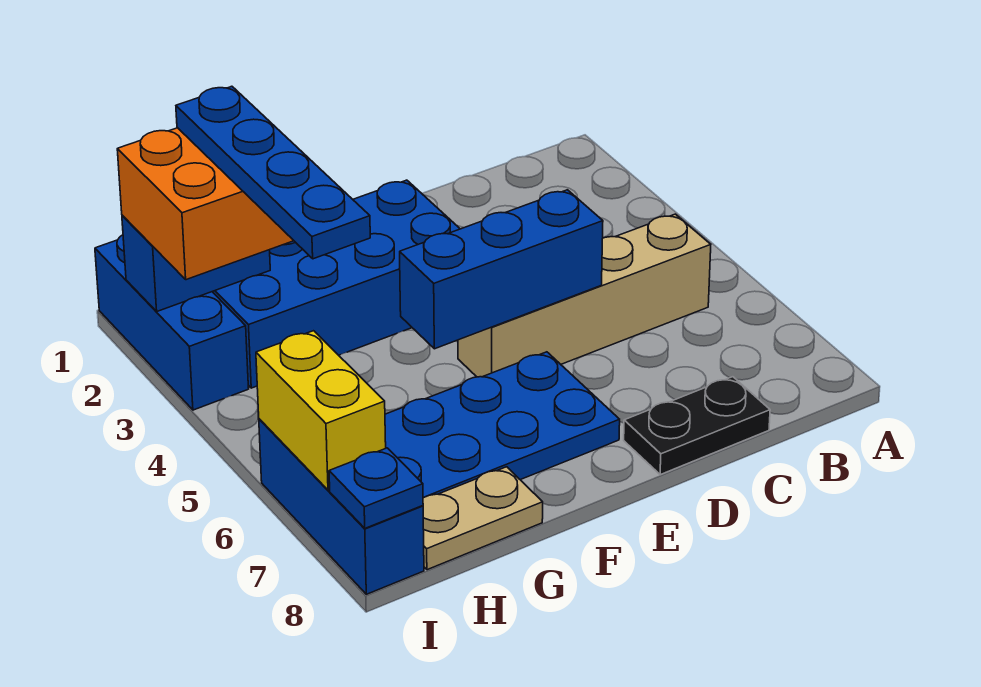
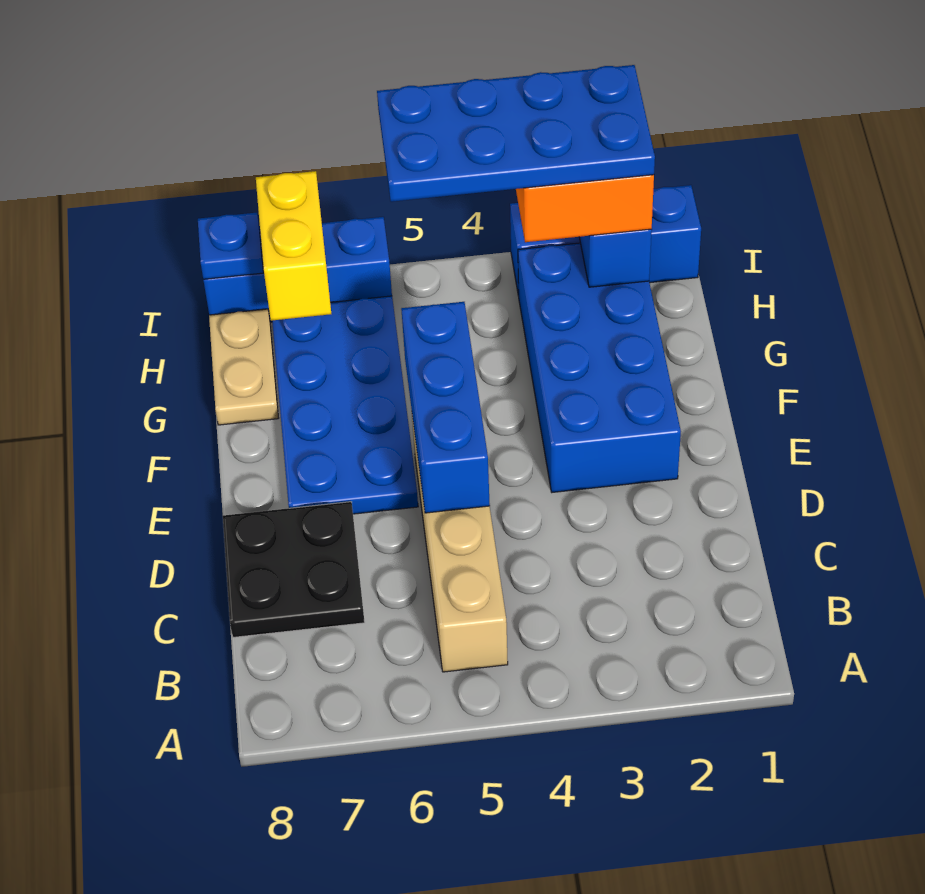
black plate C8:D8 level 1 -> black plate C7:D8 level 1
blue plate H2:H5 level 4 -> blue plate H2:I5 level 4
yellow brick I6:I7 level 2 -> yellow brick H7:I7 level 2

